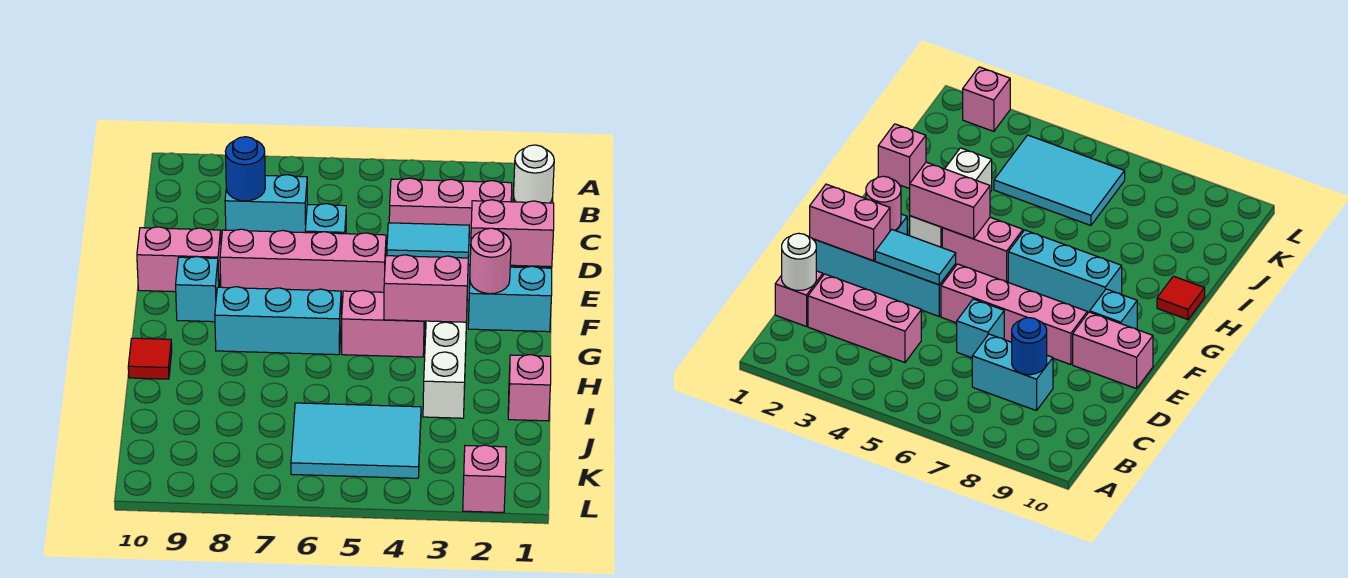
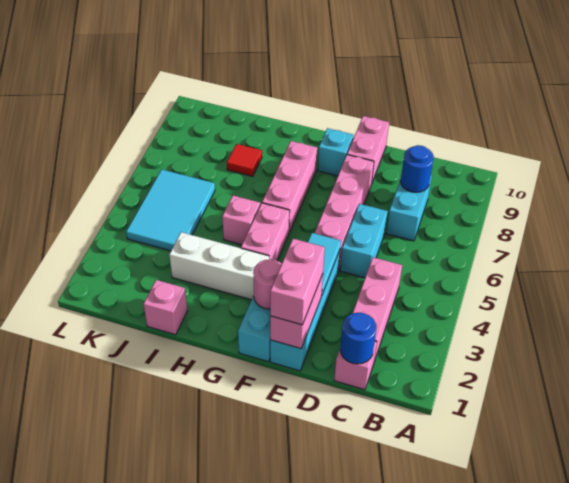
white round brick C1 level 2 -> blue round brick C1 level 2
cyan brick D6 level 1 -> cyan brick D5:D6 level 1
pink brick G3:G4 level 2 -> pink brick E1:E2 level 3
cyan brick G6:G8 level 1 -> pink brick G6:G8 level 1
red tile H10 level 1 -> red tile I8 level 1
pink brick L2 level 1 -> pink brick H5 level 1

